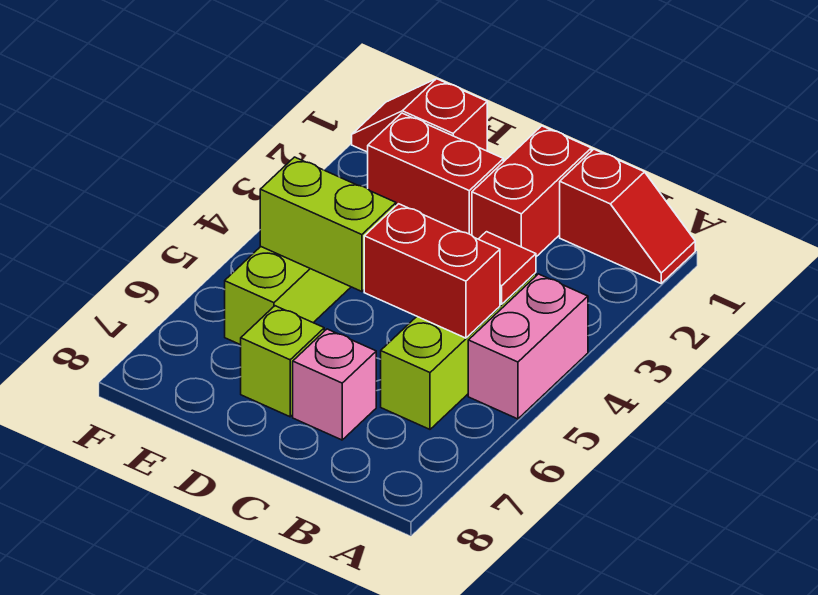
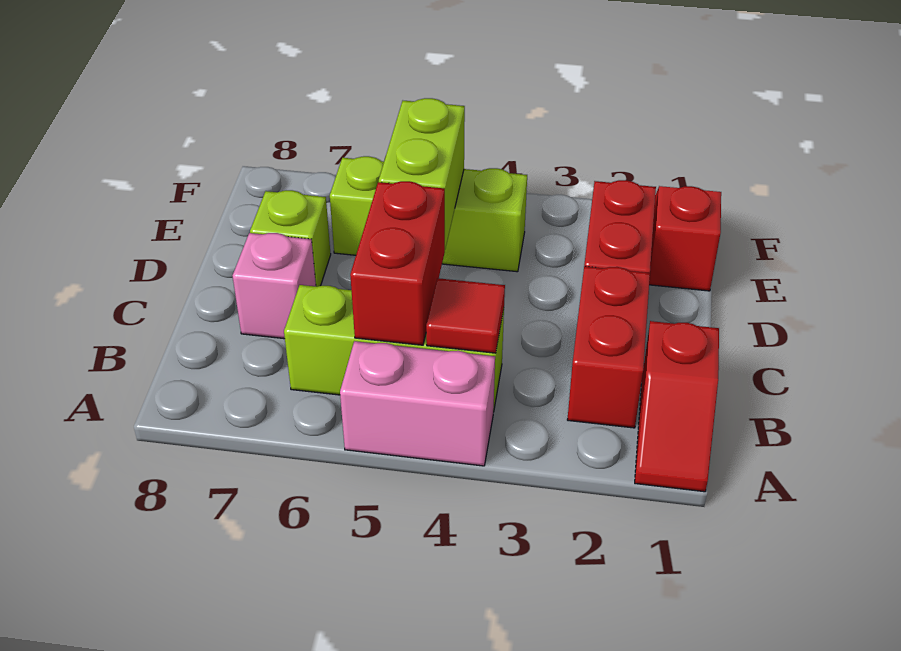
red brick C1:C2 level 1 -> red brick B2:C2 level 1

